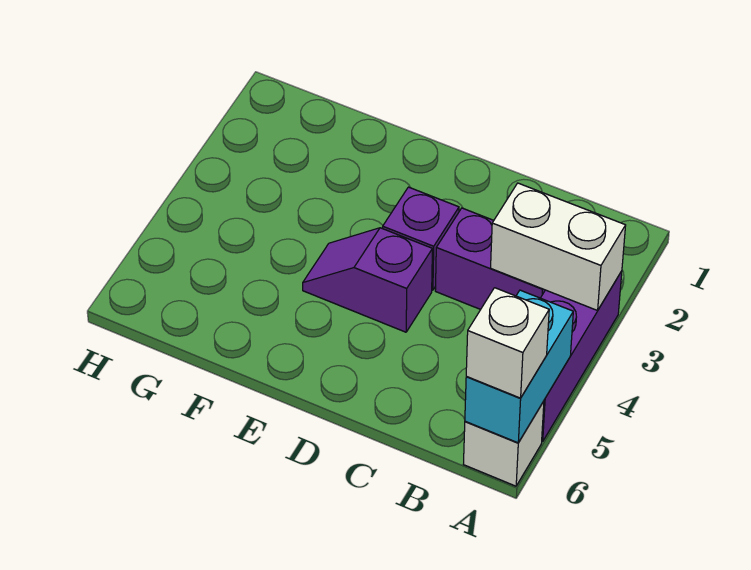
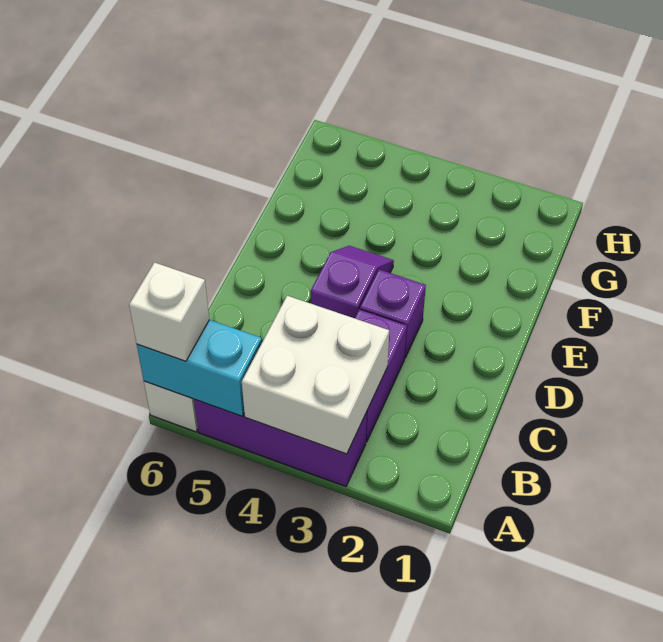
white brick A3:B3 level 2 -> white brick A3:B4 level 2

